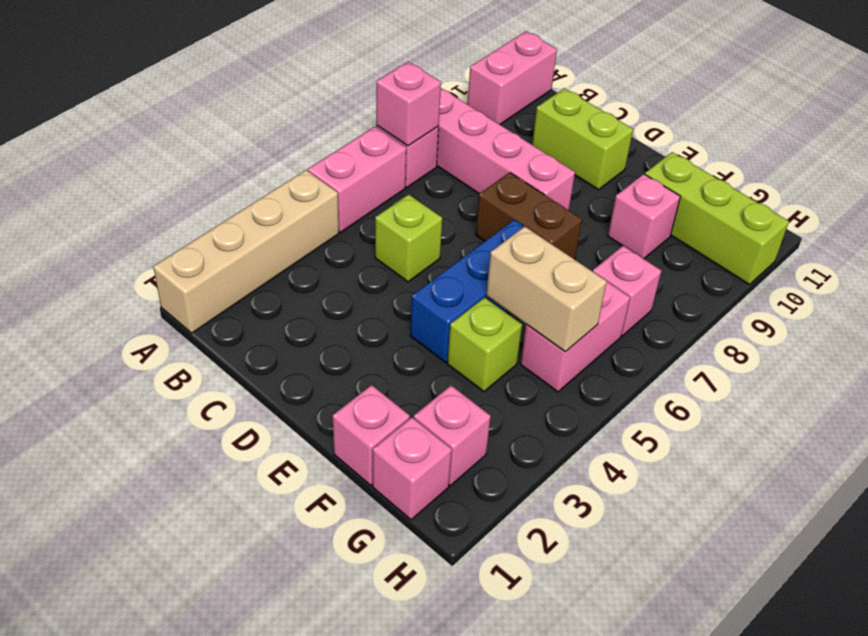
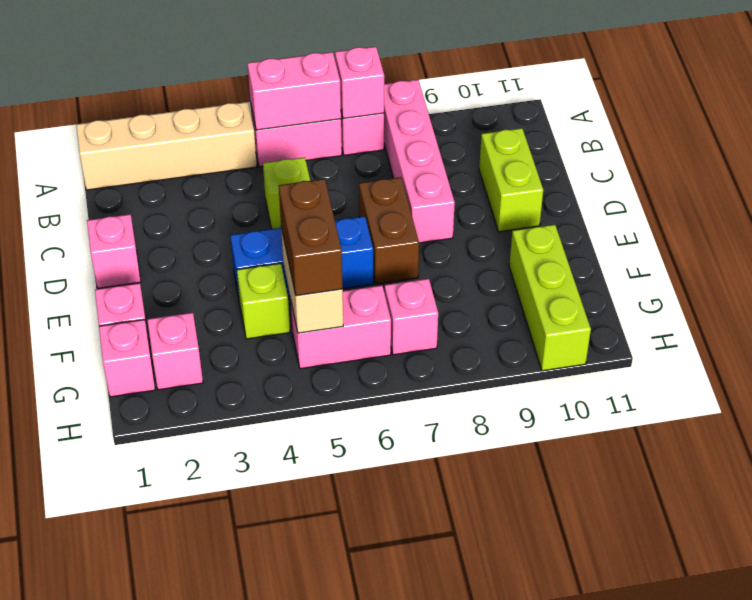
pink brick A10:A11 level 1 -> pink brick A5:A6 level 2
none -> brown brick F5:G5 level 3
pink brick F9 level 1 -> pink brick D1 level 1

